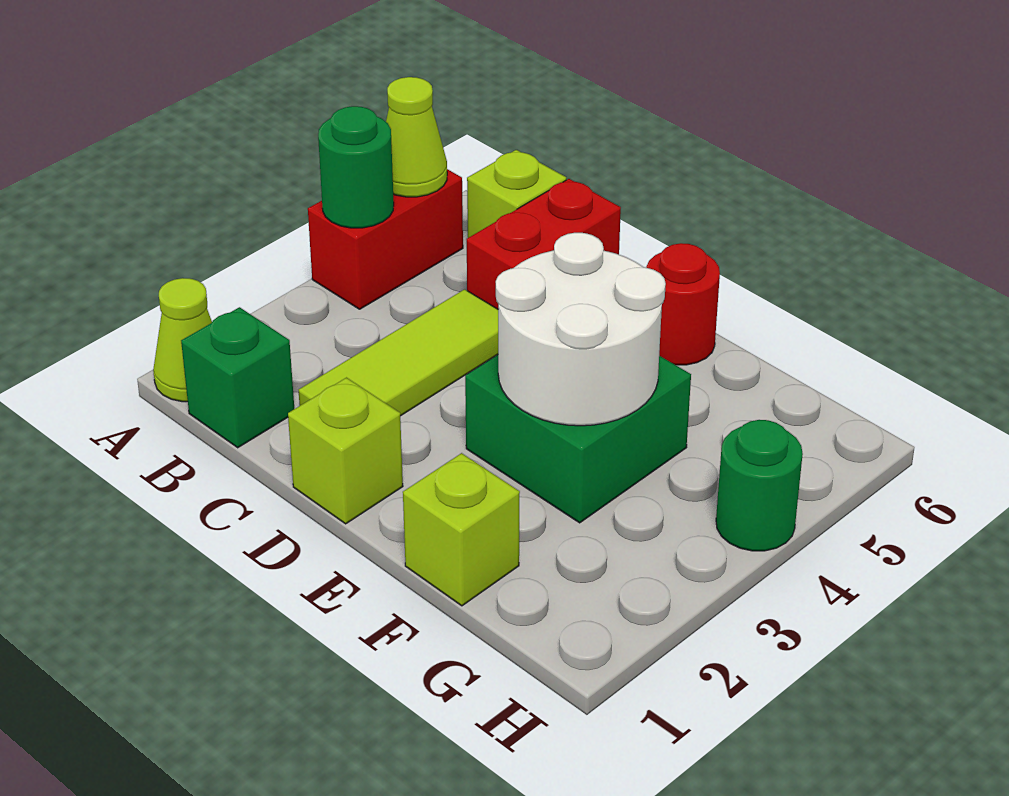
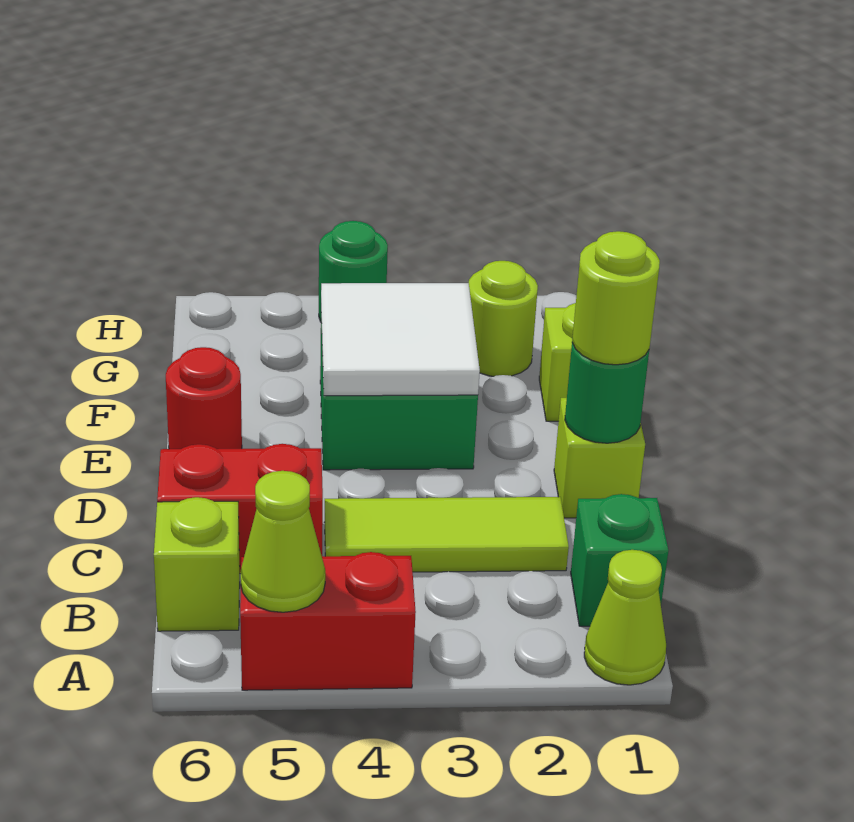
green round brick A4 level 2 -> green round brick D1 level 2
none -> lime round brick D1 level 3
white round brick E3:F4 level 2 -> white tile E3:F4 level 2
none -> lime round brick G2 level 1

